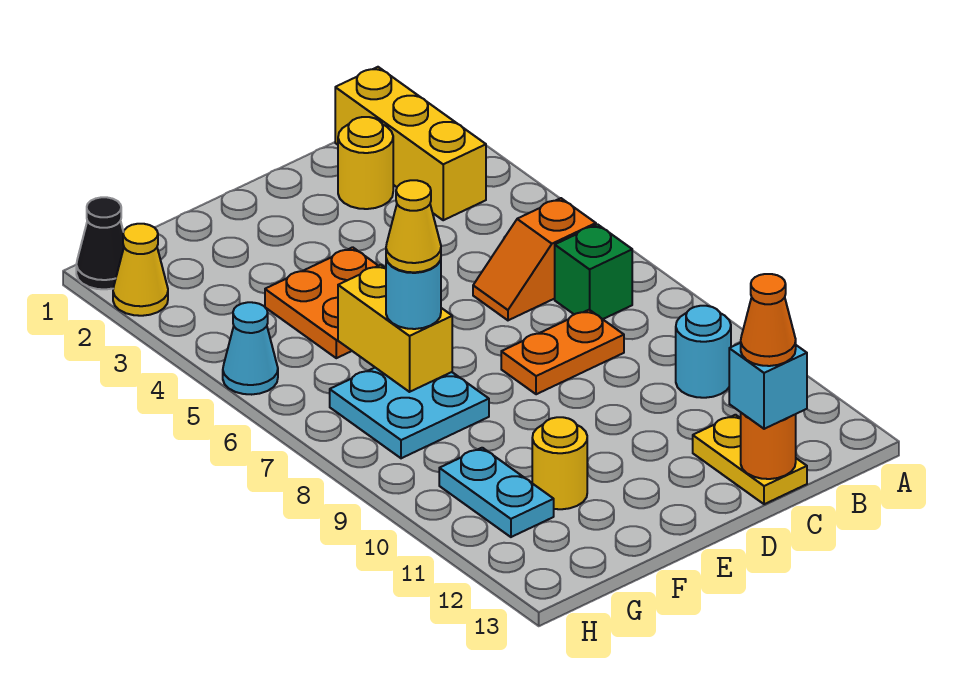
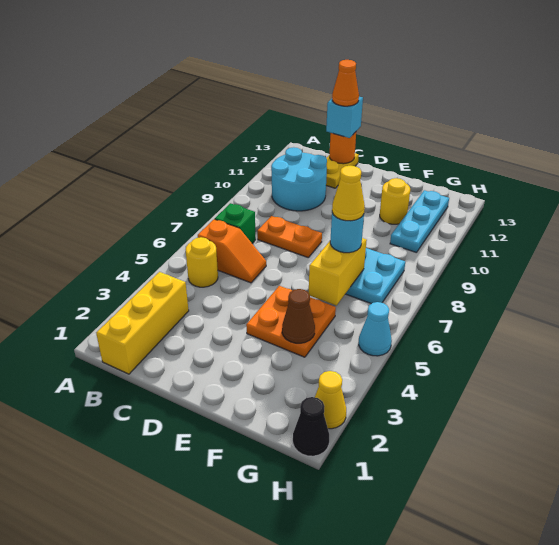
cyan round brick B10 level 1 -> cyan round brick B10:C11 level 1
yellow round brick C2 level 1 -> yellow round brick B5 level 1
none -> brown cone F4 level 2
cyan plate G10:G11 level 1 -> cyan plate G10:G12 level 1

